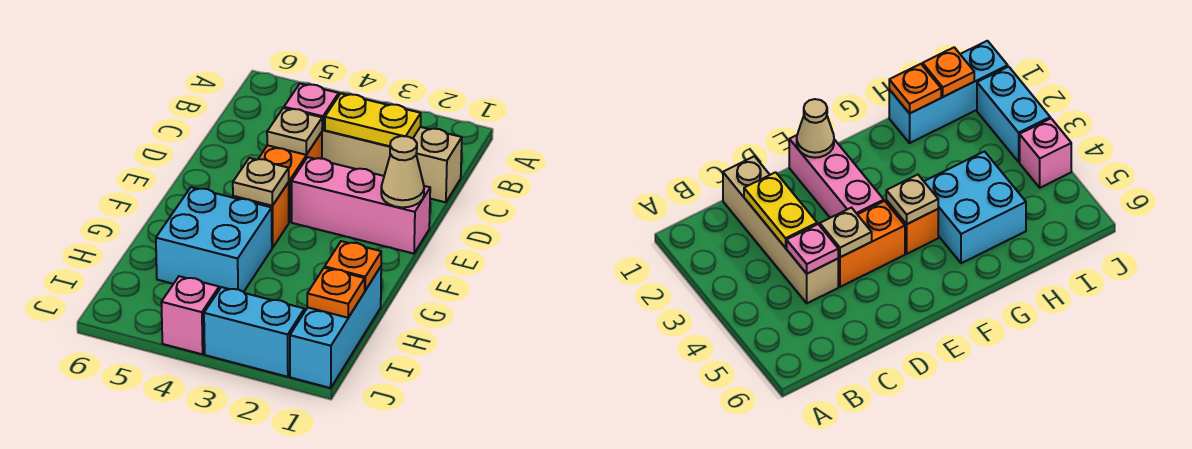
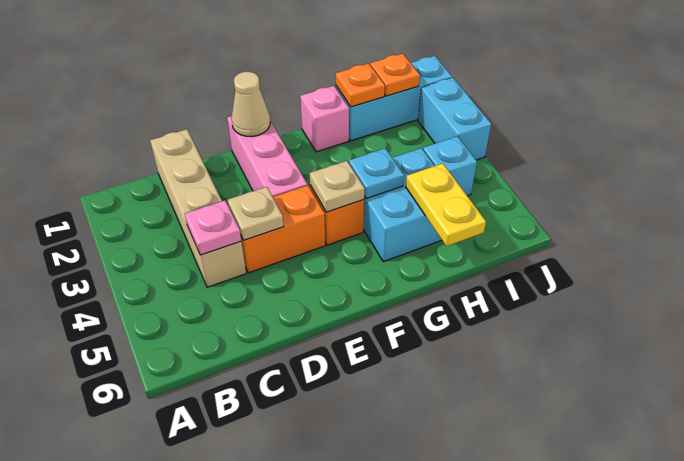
yellow plate C2:C3 level 2 -> yellow plate H5:H6 level 2
none -> cyan plate G4 level 2
none -> cyan brick I4 level 1
pink brick J4 level 1 -> pink brick G1 level 1

